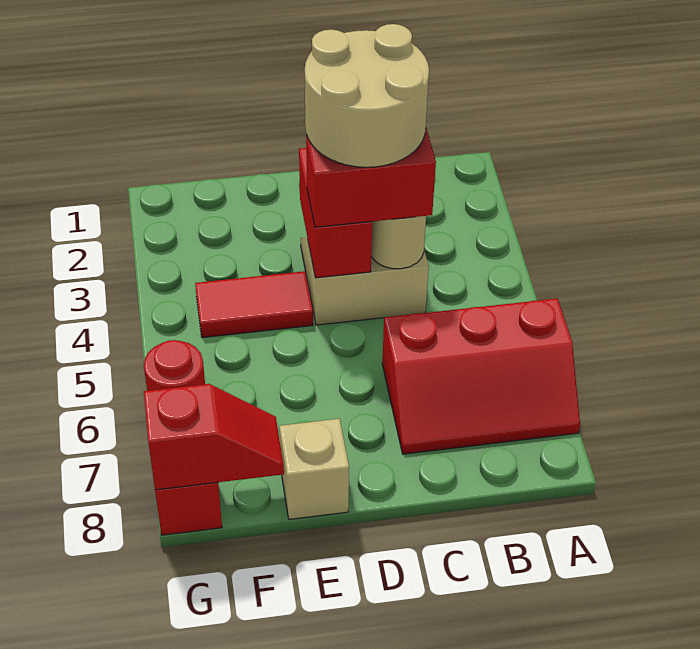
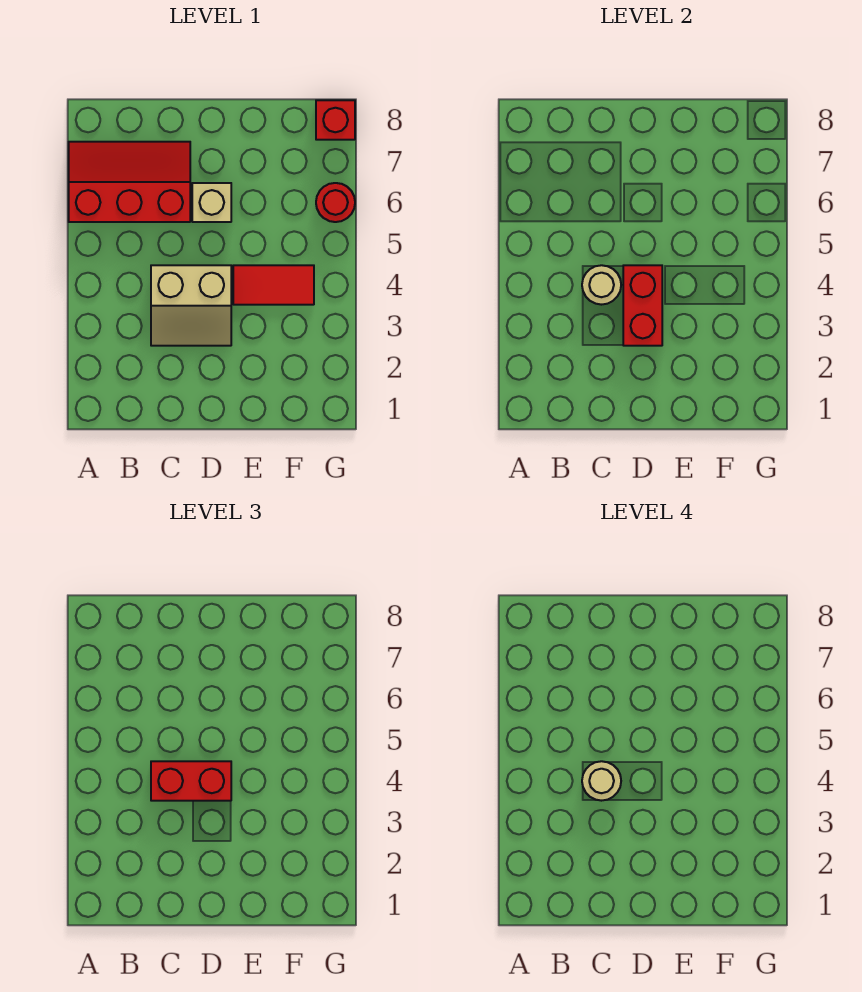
tan round brick C3:D4 level 4 -> tan round brick C4 level 4
tan brick E8 level 1 -> tan brick D6 level 1
red slope F8:G8 level 2 top G -> none

